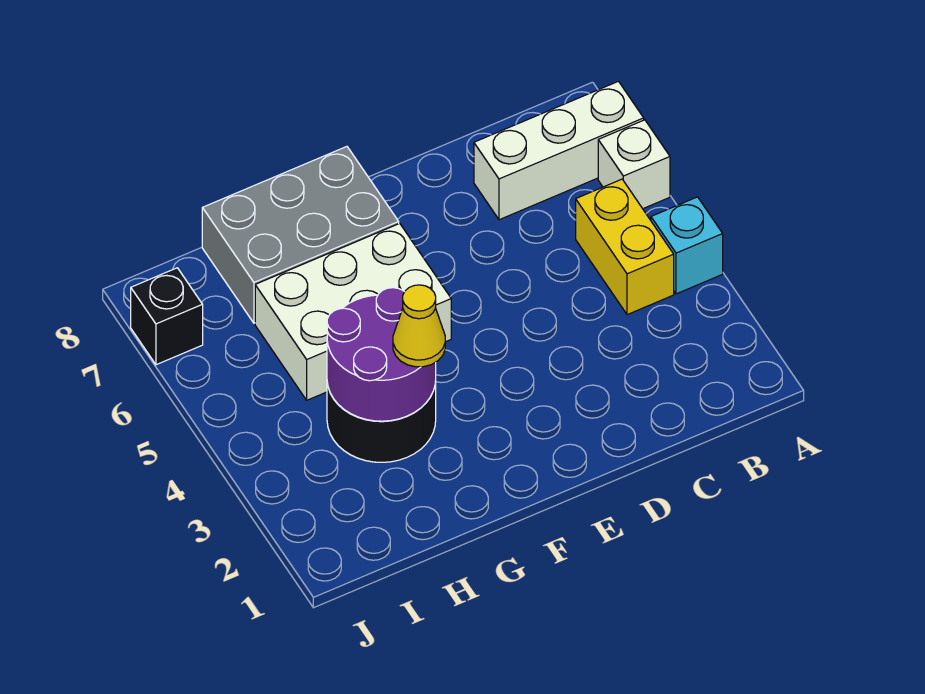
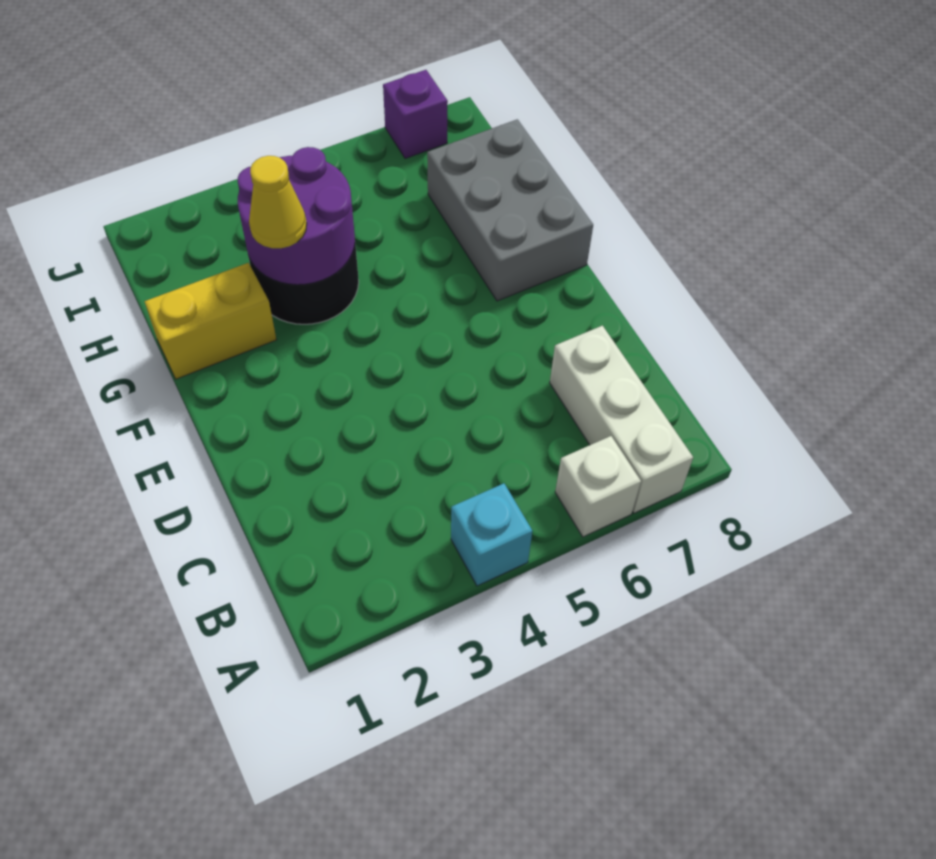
yellow brick B4:B5 level 1 -> yellow brick G1:G2 level 1
white brick F5:H6 level 1 -> none
black brick J7 level 1 -> purple brick J7 level 1

